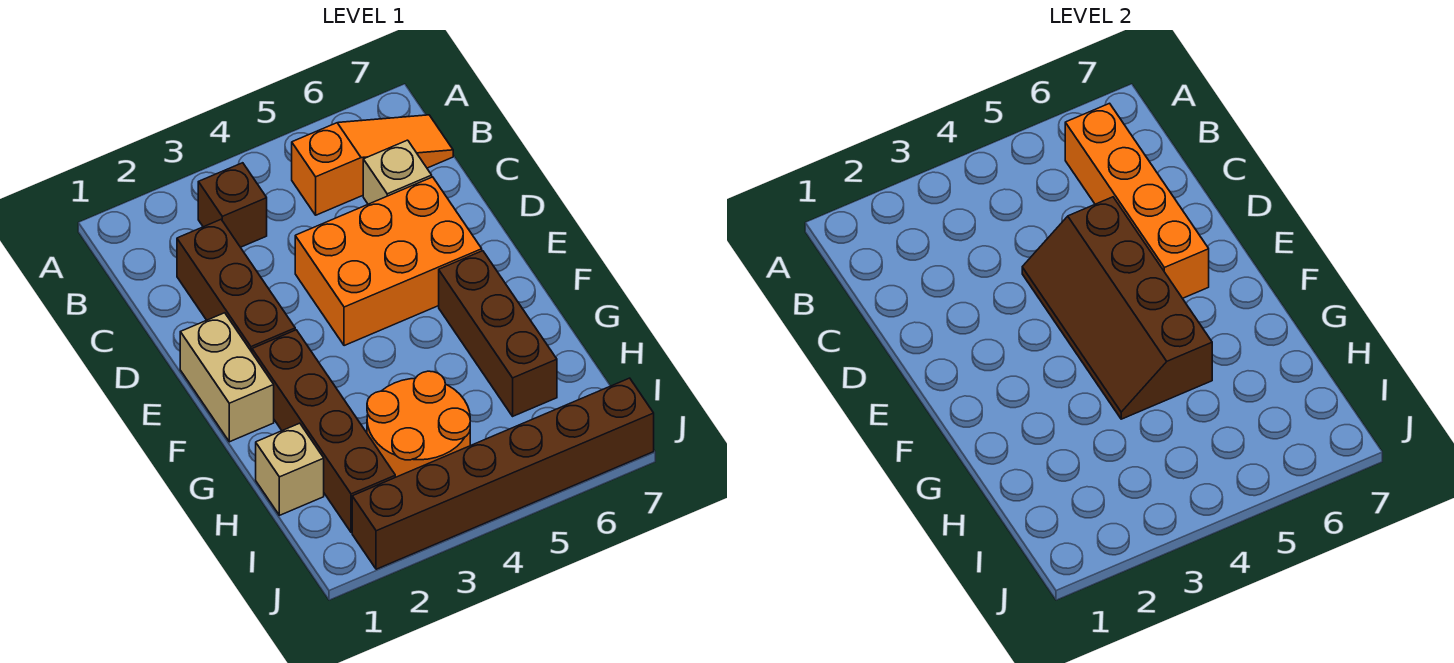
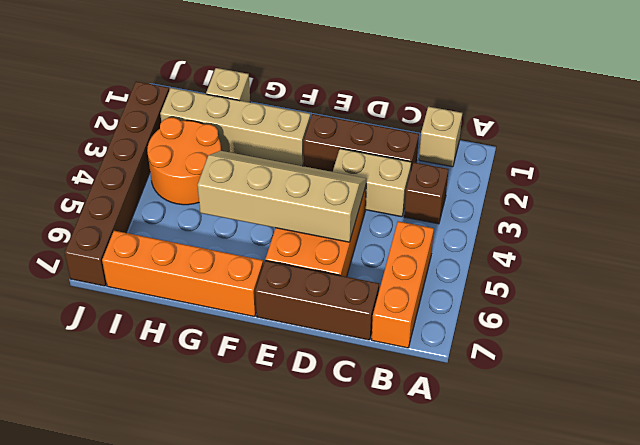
orange slope B5:B7 level 1 top 5 -> orange brick B5:B7 level 1
orange brick B6:E6 level 2 -> orange brick F7:I7 level 1
tan brick C6 level 1 -> tan brick B1 level 1
brown slope D4:G5 level 2 top 5 -> tan slope D4:G5 level 2 top 5
tan brick E1:F1 level 1 -> tan brick C3:D3 level 1
brown brick F2:I2 level 1 -> tan brick F2:I2 level 1
brown brick F6:H6 level 1 -> brown brick C7:E7 level 1

